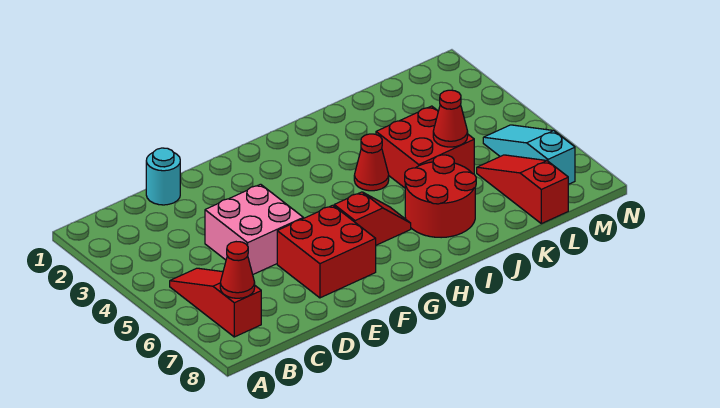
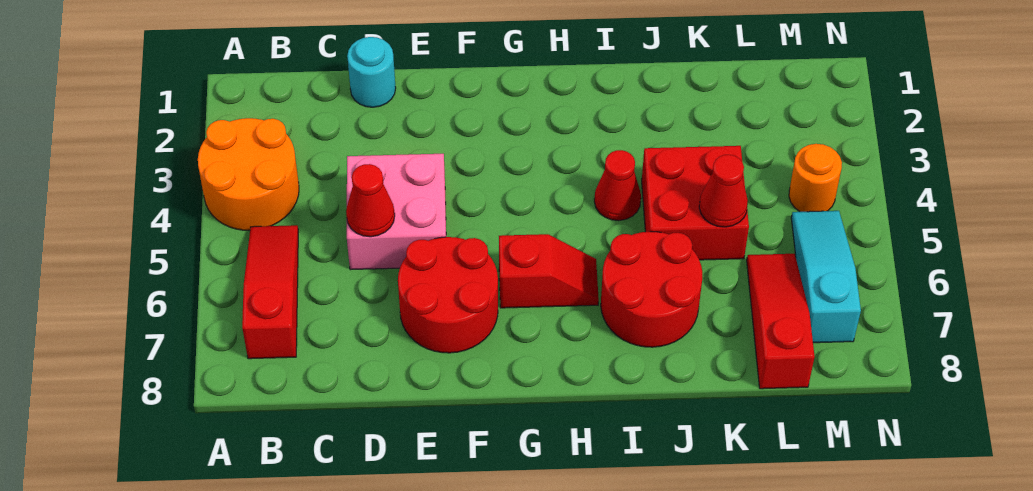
none -> orange round brick A3:B4 level 1
red cone B7 level 2 -> red cone D5 level 2
red brick E6:F7 level 1 -> red round brick E6:F7 level 1
none -> orange round brick M4 level 1

